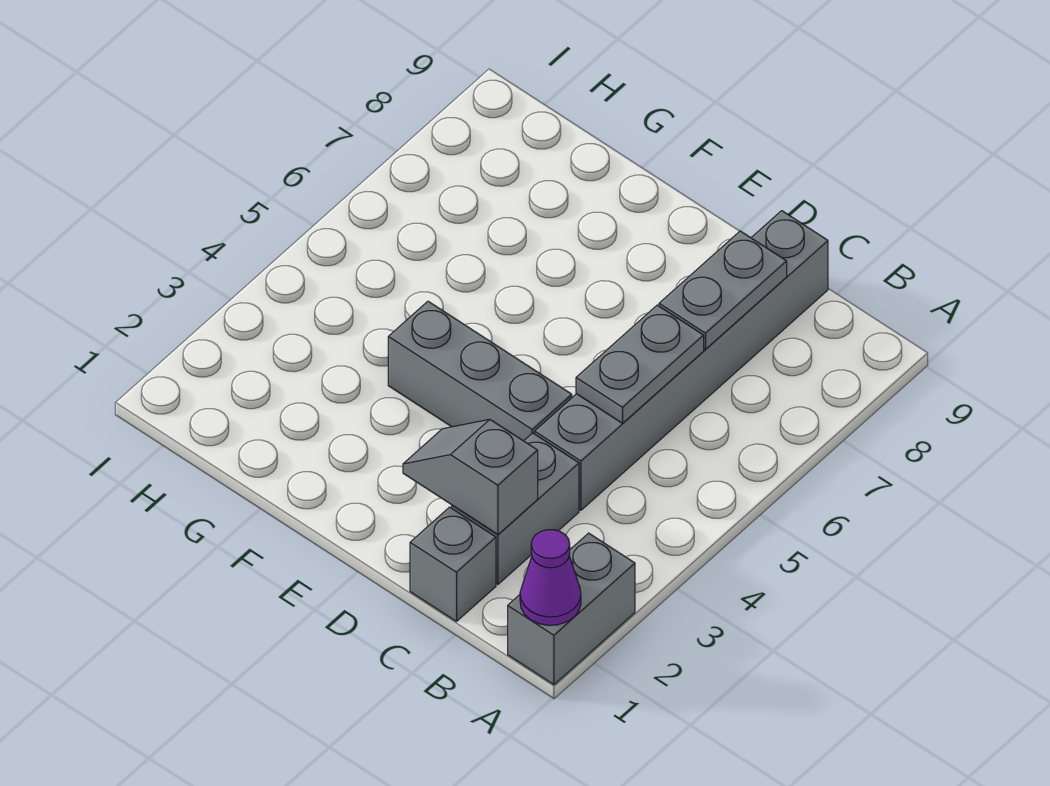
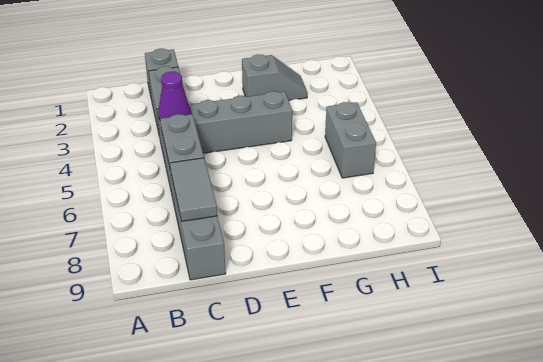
grey brick A1:A2 level 1 -> grey brick H5:H6 level 1
purple cone A1 level 2 -> purple cone C4 level 2
grey slope C2:D2 level 2 top C -> grey slope F2:G2 level 1 top F
grey plate C7:C8 level 2 -> grey tile C7:C8 level 2

